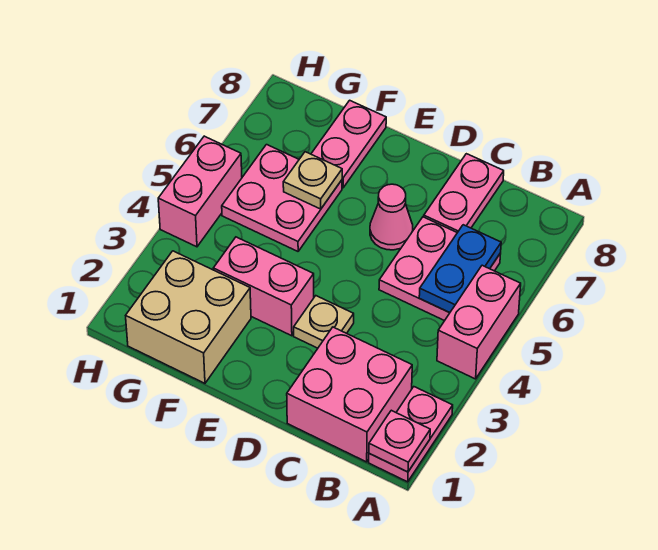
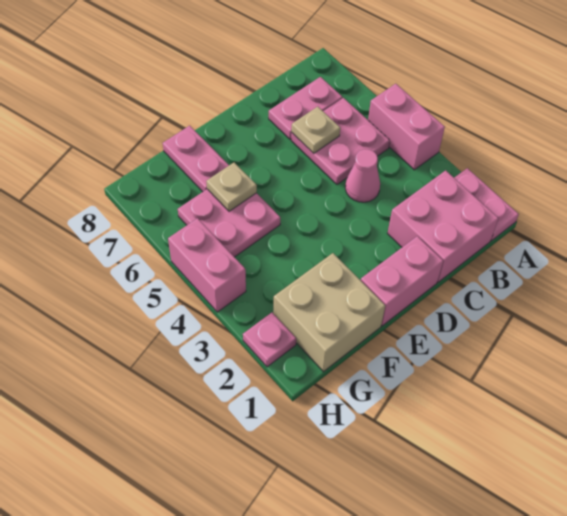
pink plate A1 level 2 -> pink plate H2 level 1
blue plate B5:B6 level 2 -> none
pink plate C7:C8 level 1 -> pink plate B7:C7 level 1
tan plate D3 level 1 -> tan plate C6 level 2
pink cone D6 level 1 -> pink cone C4 level 1
pink brick E3:F3 level 1 -> pink brick D1:E1 level 1

